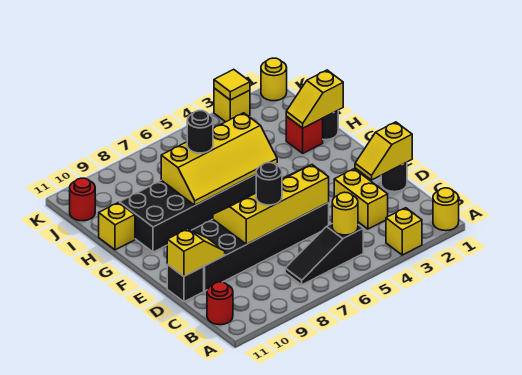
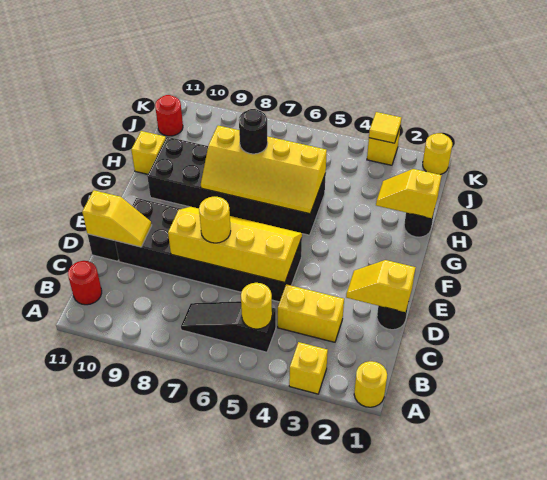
yellow brick C3:D3 level 1 -> yellow brick C3:C4 level 1
black round brick D7 level 3 -> yellow round brick D7 level 3
red brick H2 level 1 -> none

